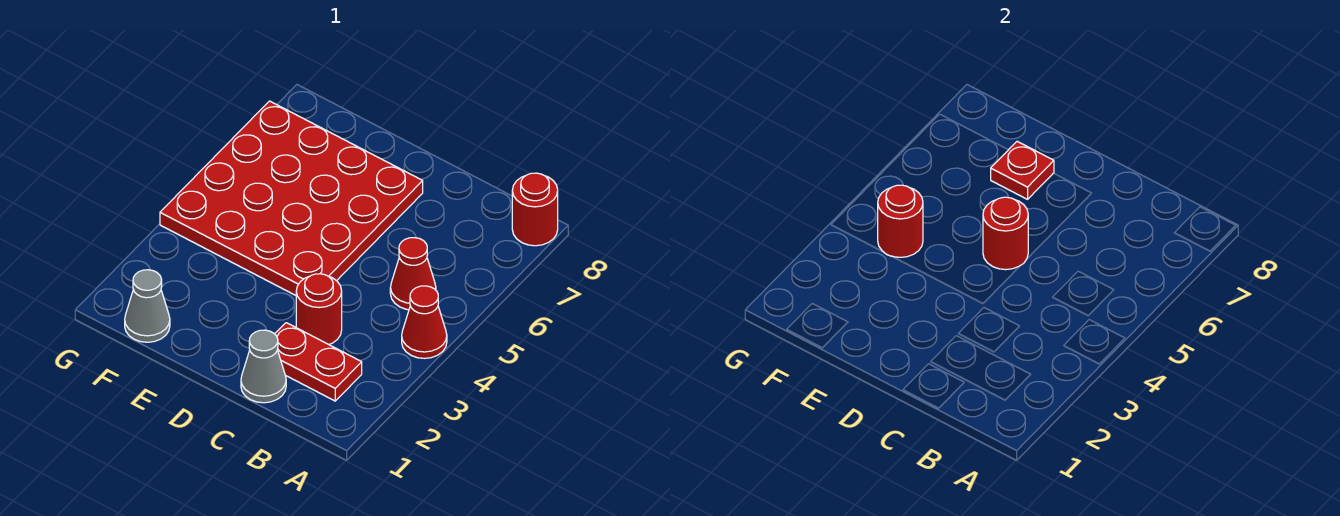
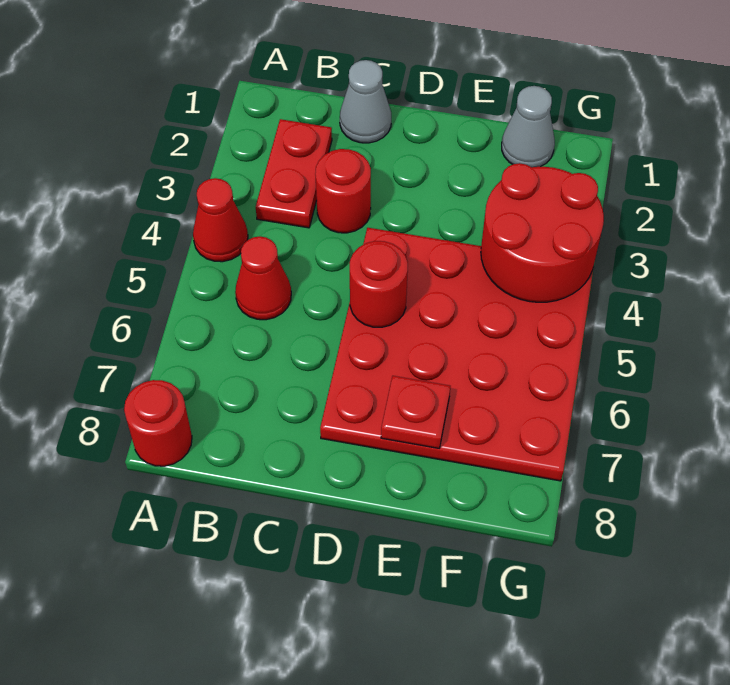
red plate B2:C2 level 1 -> red plate B2:B3 level 1
red round brick F4 level 2 -> red round brick F3:G4 level 2

